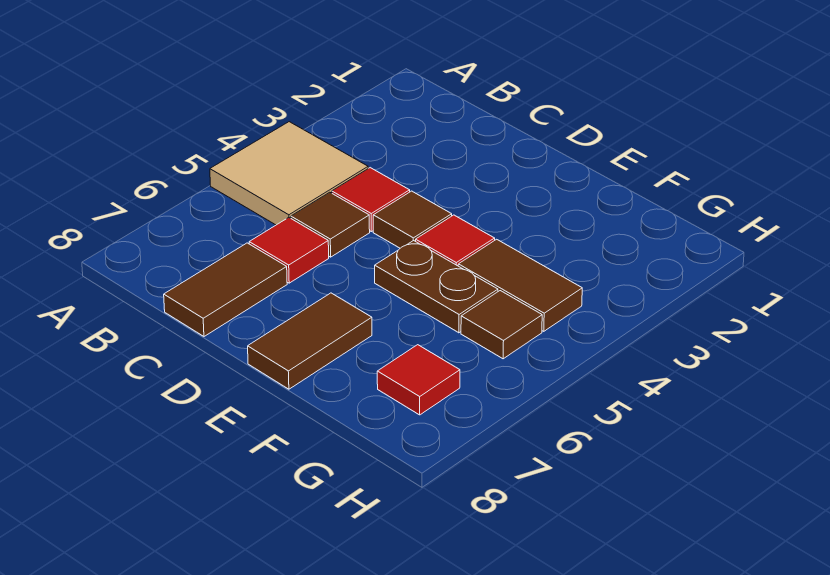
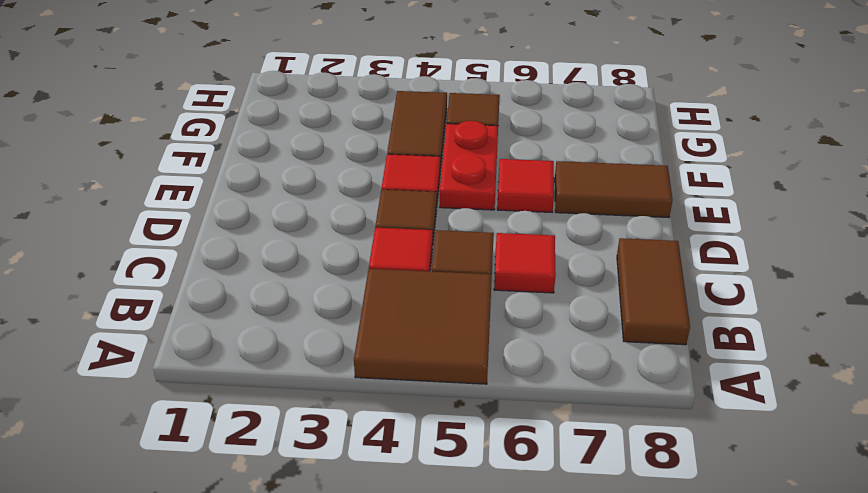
tan tile A4:B5 level 1 -> brown tile A4:B5 level 1
brown tile C7:C8 level 1 -> brown tile B8:C8 level 1
brown plate E5:F5 level 1 -> red plate E5:F5 level 1
red tile G7 level 1 -> red tile E6 level 1

